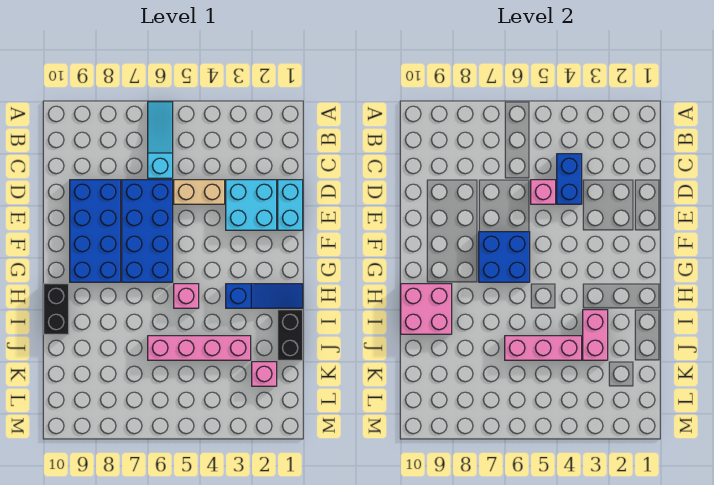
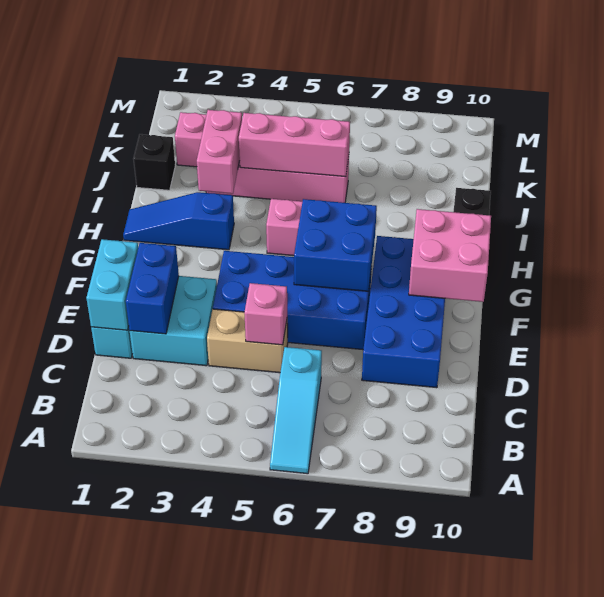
blue brick C4:D4 level 2 -> blue brick D2:E2 level 2
none -> cyan brick D1:E1 level 2
blue brick D6:G7 level 1 -> blue brick E4:F7 level 1
pink brick H9:I10 level 2 -> pink brick F9:G10 level 2
black brick I1:J1 level 1 -> black brick J1 level 1

